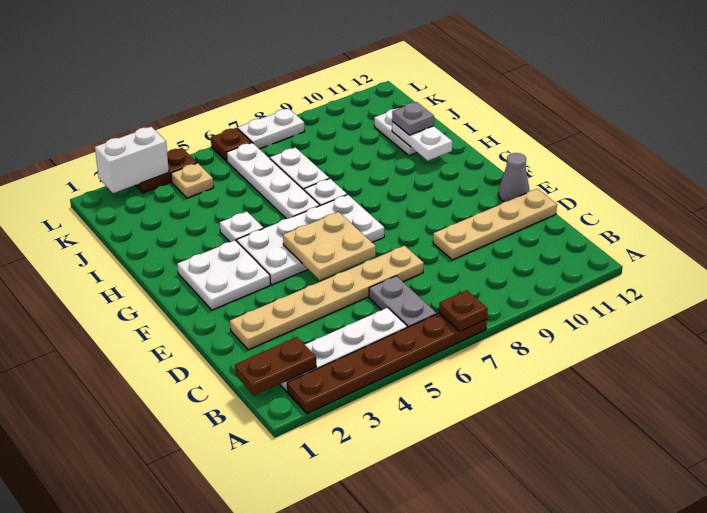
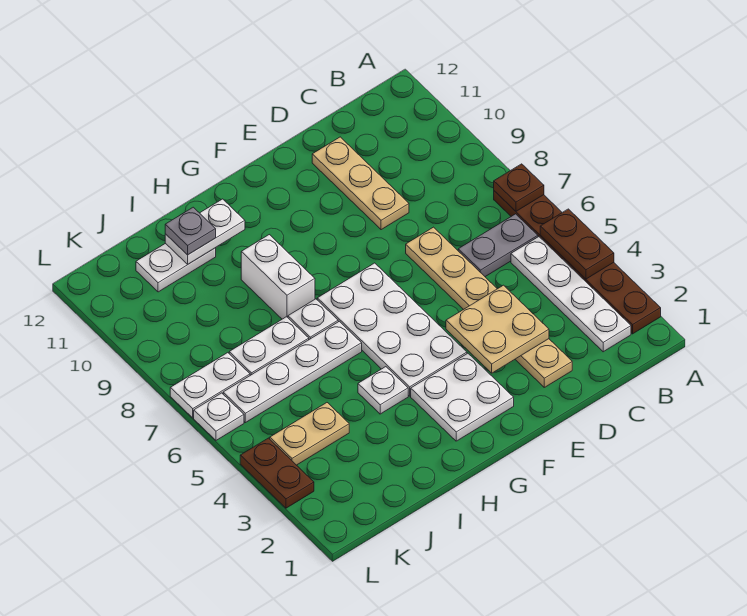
brown plate B1:B2 level 2 -> brown plate A4:A5 level 2
tan plate D9:D12 level 1 -> tan plate D9:D11 level 1
tan plate E5:F6 level 2 -> tan plate D3:E4 level 2
grey cone E12 level 1 -> none
tan plate K4 level 1 -> tan plate J4:K4 level 1
white brick L2:L3 level 2 -> white brick H8:H9 level 1
brown plate L6 level 1 -> white plate L6 level 1
white plate L7:L8 level 1 -> white plate K7:L7 level 1

